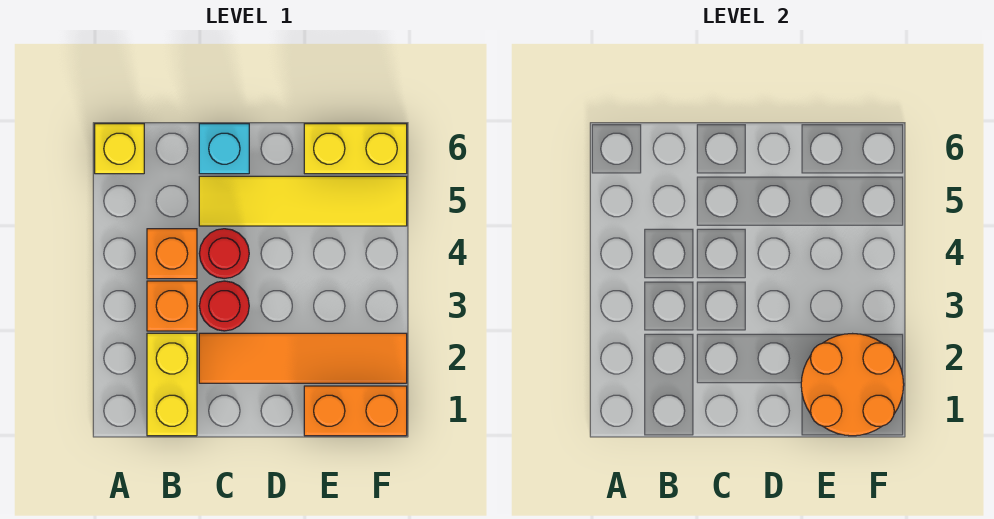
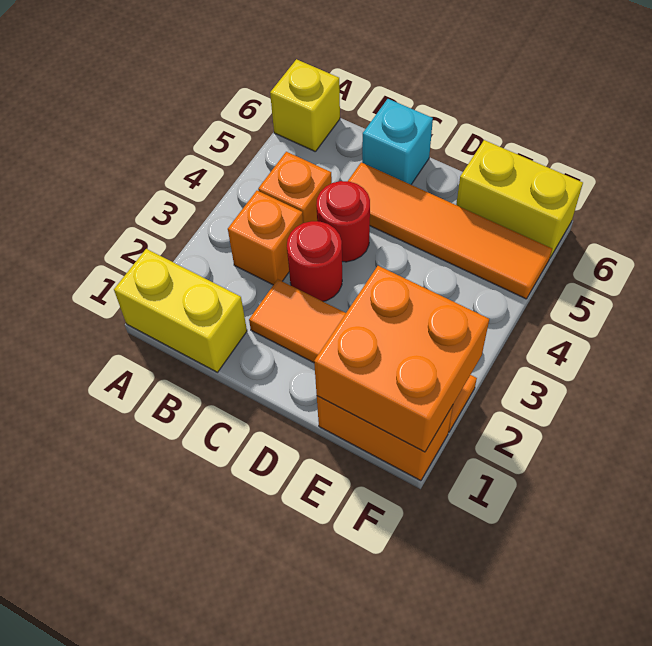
yellow brick B1:B2 level 1 -> yellow brick A1:B1 level 1
yellow tile C5:F5 level 1 -> orange tile C5:F5 level 1
orange round brick E1:F2 level 2 -> orange brick E1:F2 level 2

